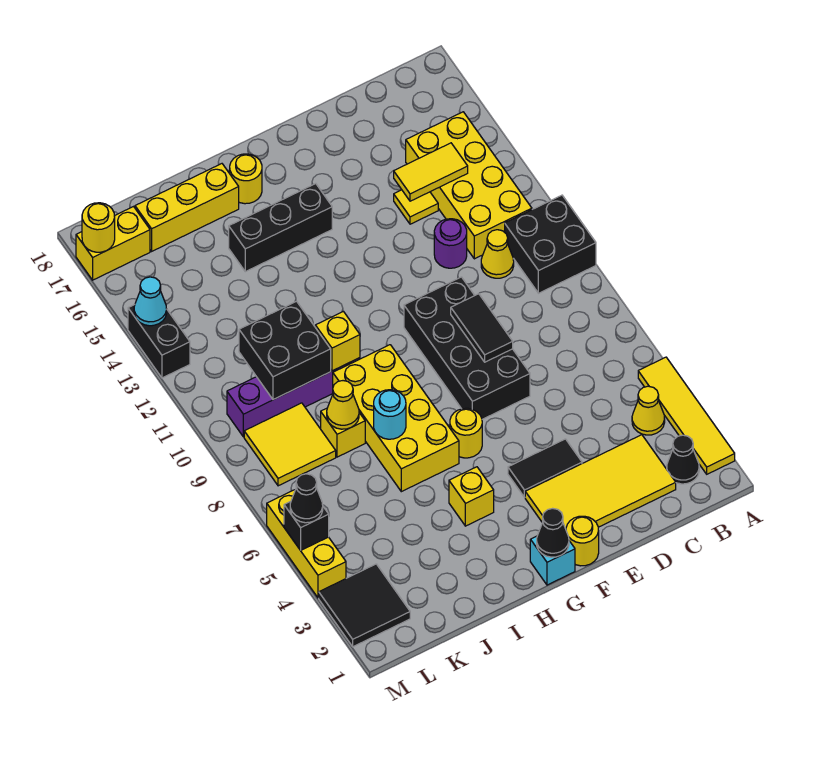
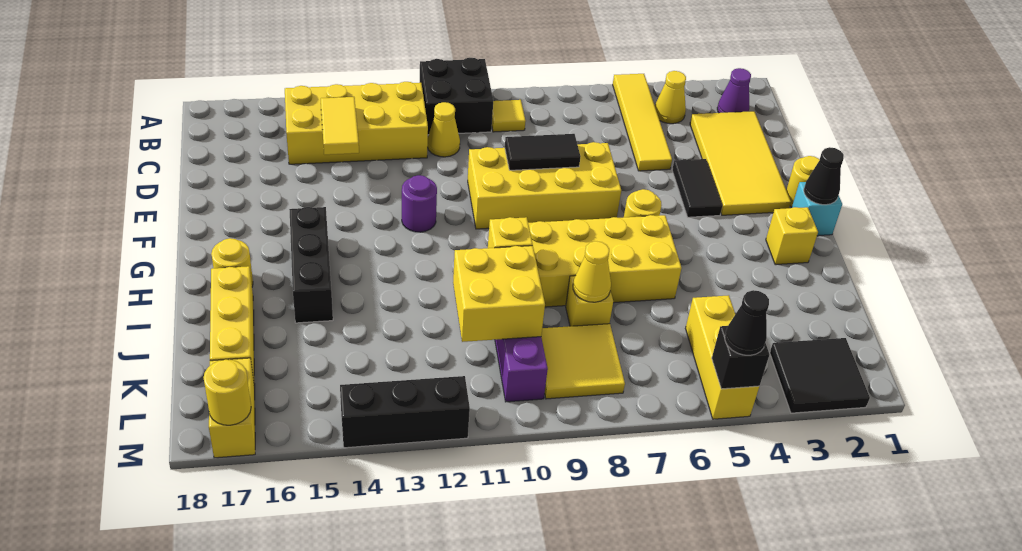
yellow tile A2:A5 level 1 -> yellow tile A5:D5 level 1
black cone B2 level 1 -> purple cone B2 level 1
purple round brick D12 level 1 -> purple round brick F12 level 1
yellow tile D14 level 1 -> yellow tile B9 level 1
black brick E7:F10 level 1 -> yellow brick E7:F10 level 1
yellow brick H4 level 1 -> yellow brick H2 level 1
cyan round brick I7 level 2 -> none
black brick J10:K11 level 2 -> yellow brick J10:K11 level 2
yellow brick M4:M6 level 1 -> yellow brick K5:M5 level 1
black brick M13:M14 level 1 -> black brick M12:M14 level 1
cyan cone M14 level 2 -> none

